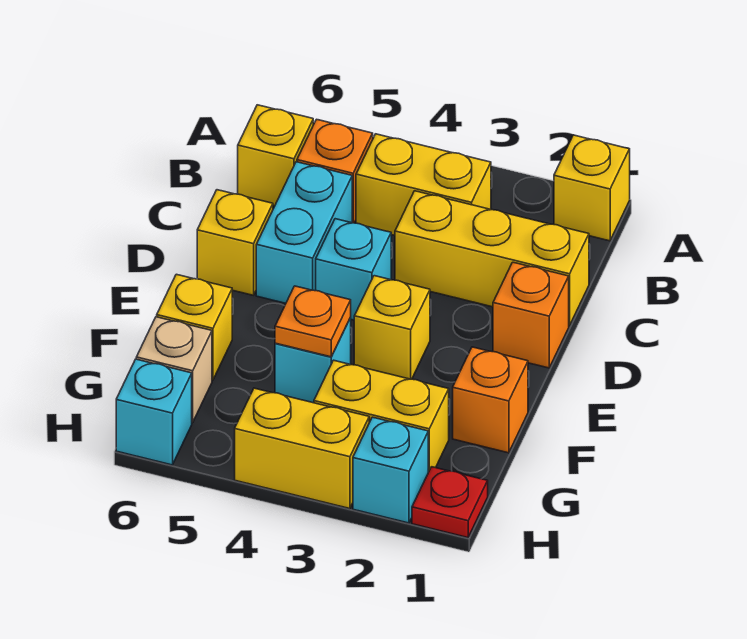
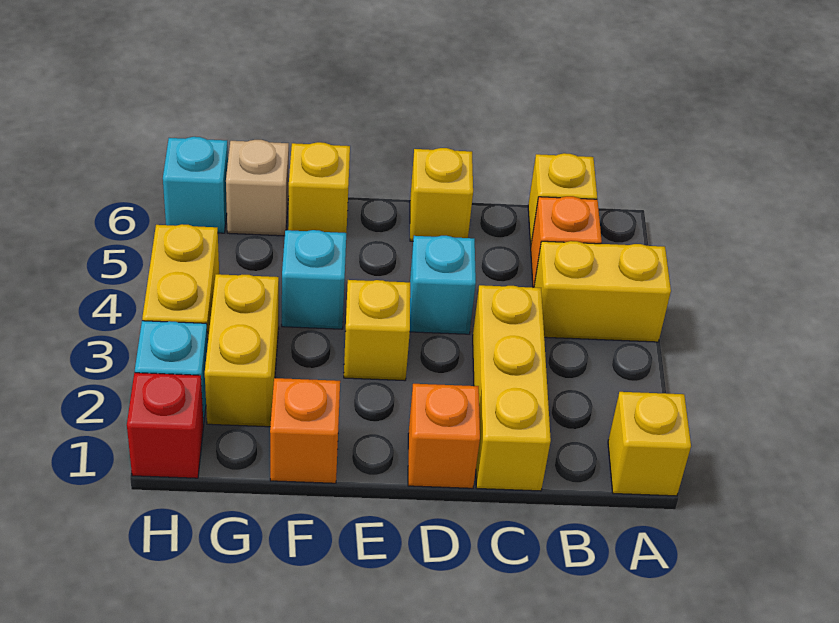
yellow brick B3:B4 level 1 -> yellow brick A4:B4 level 1
cyan brick C5:D5 level 1 -> none
orange plate F4 level 2 -> none
red plate H1 level 1 -> red brick H1 level 1

